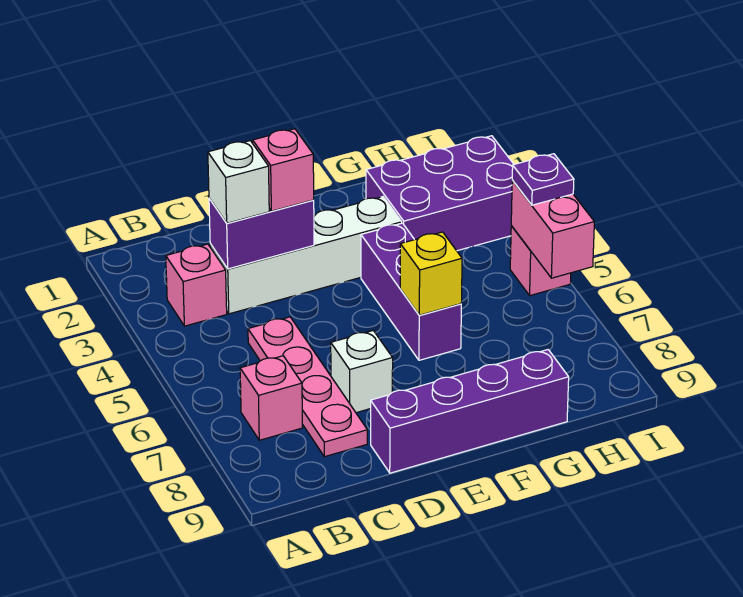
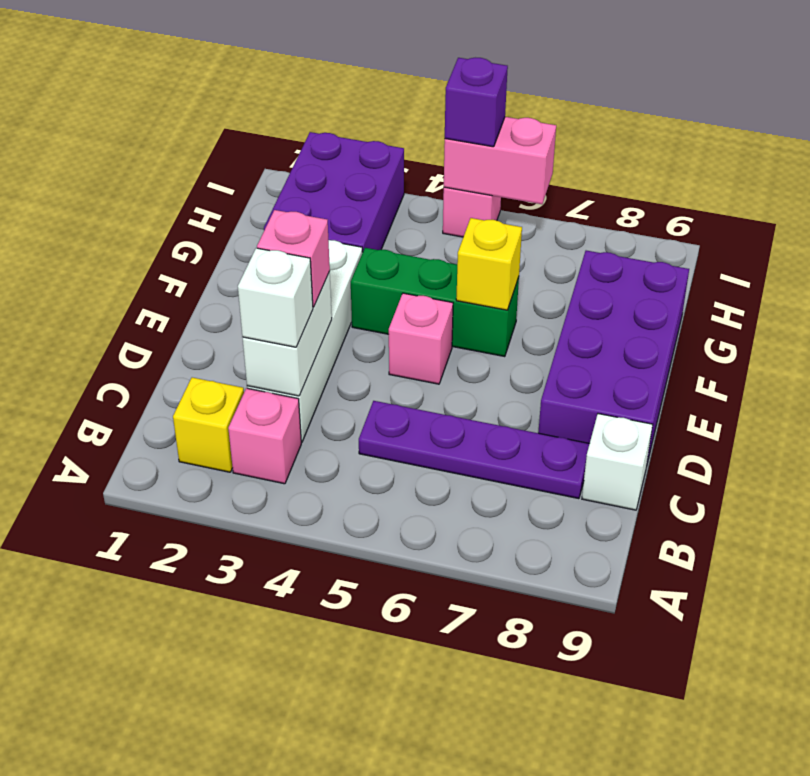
none -> yellow brick B2 level 1
pink brick B7 level 1 -> pink brick E5 level 1
purple brick C3:D3 level 2 -> white brick C3:D3 level 2
pink plate C5:C8 level 1 -> purple plate C5:C8 level 1
white brick D7 level 1 -> white brick C9 level 1
purple brick D9:G9 level 1 -> purple brick D8:G9 level 1
purple brick F4:F6 level 1 -> green brick F4:F6 level 1
purple plate I5 level 3 -> purple brick I5 level 3

